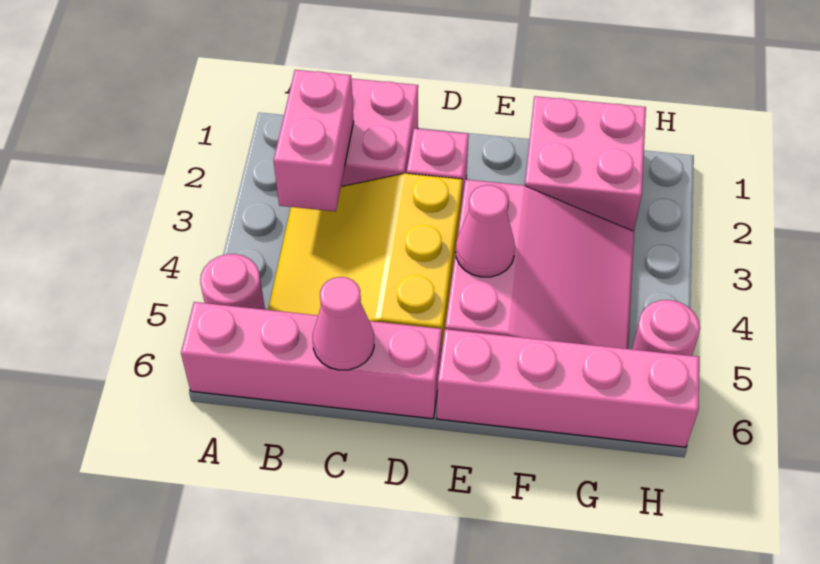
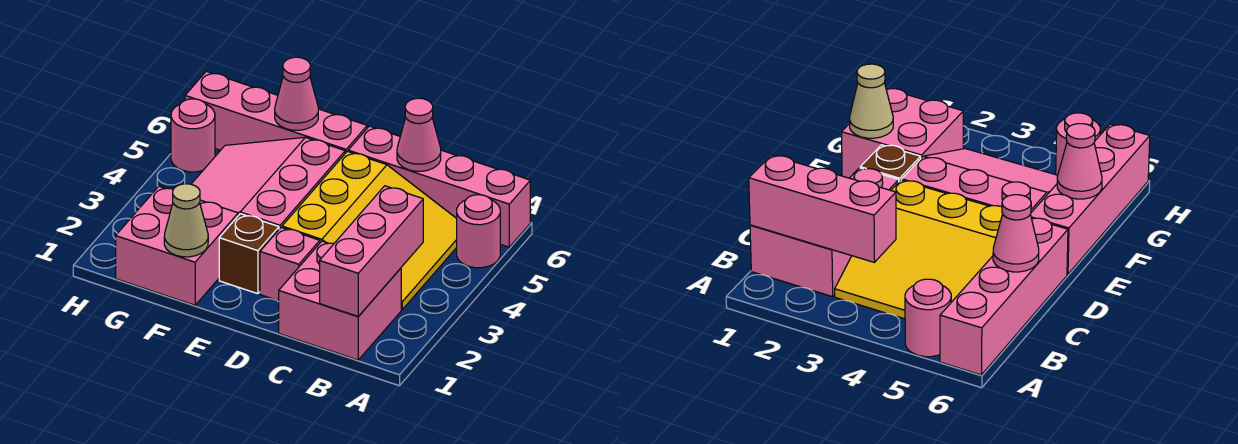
pink brick B2:B3 level 2 -> pink brick B1:B3 level 2
none -> brown brick E2 level 1
pink cone E4 level 2 -> pink cone F6 level 2
none -> tan cone F1 level 2

